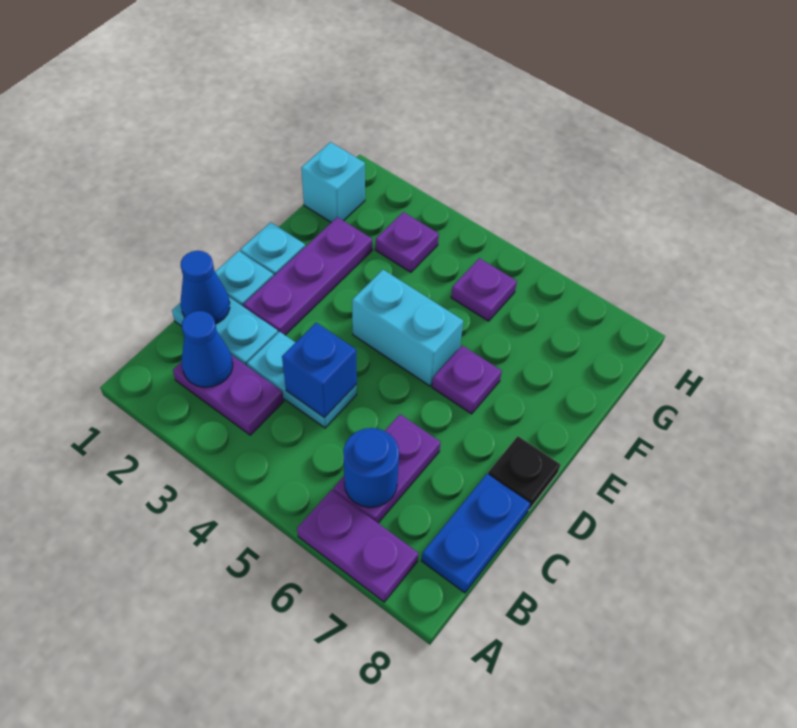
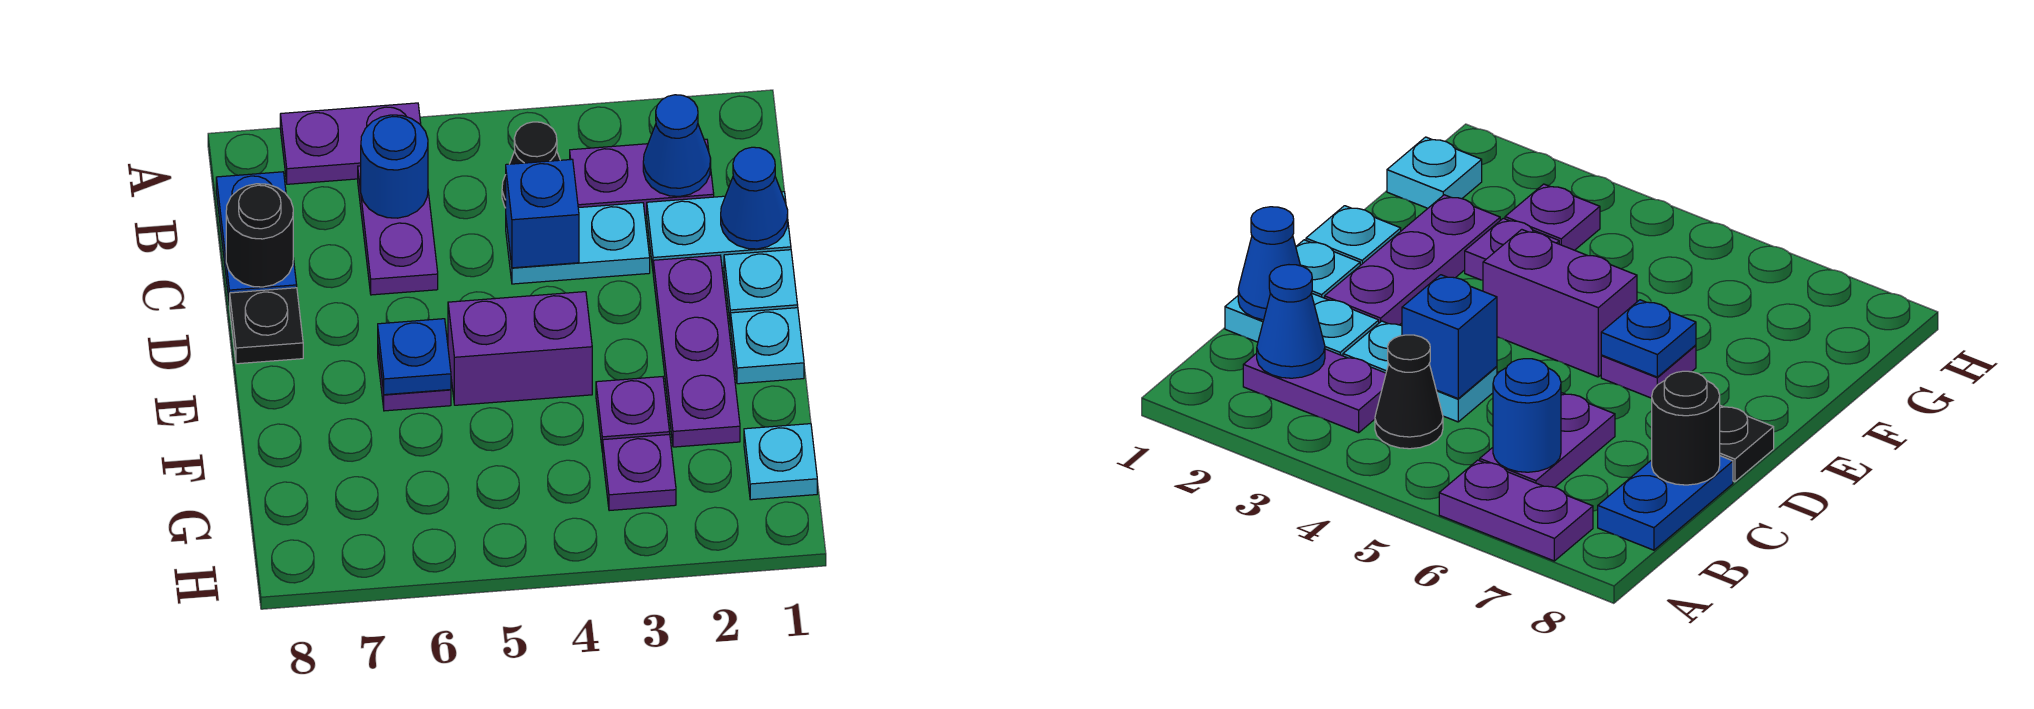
none -> black cone B4 level 1
none -> black round brick C8 level 2
cyan brick E4:E5 level 1 -> purple brick E4:E5 level 1
none -> blue plate E6 level 2
cyan brick G1 level 1 -> cyan plate G1 level 1
purple plate G5 level 1 -> purple plate F3 level 1

